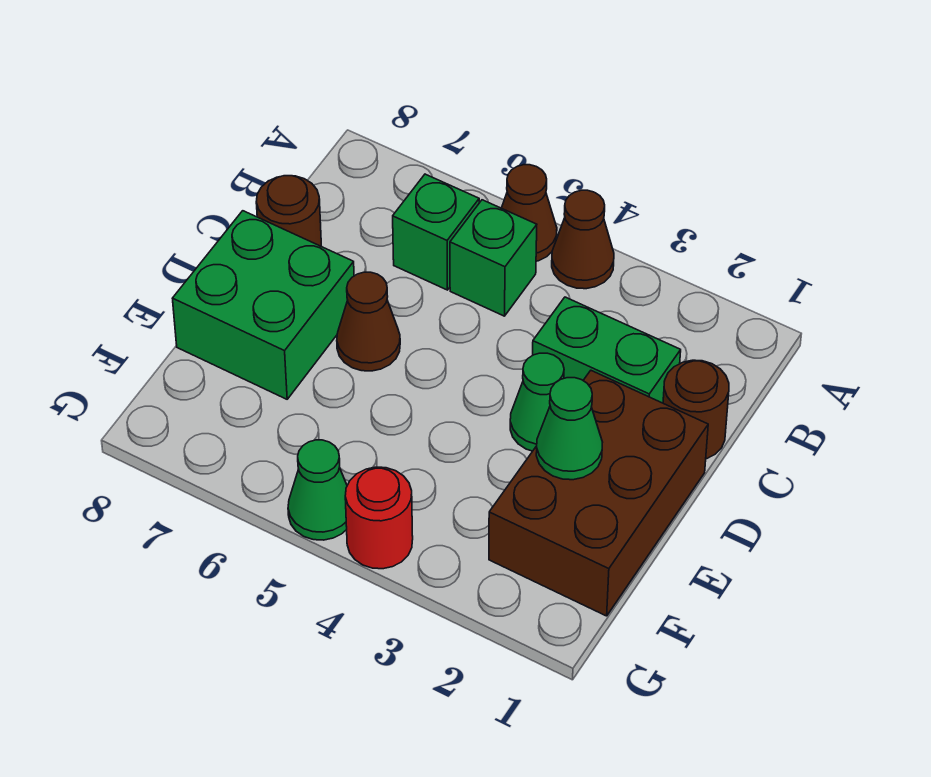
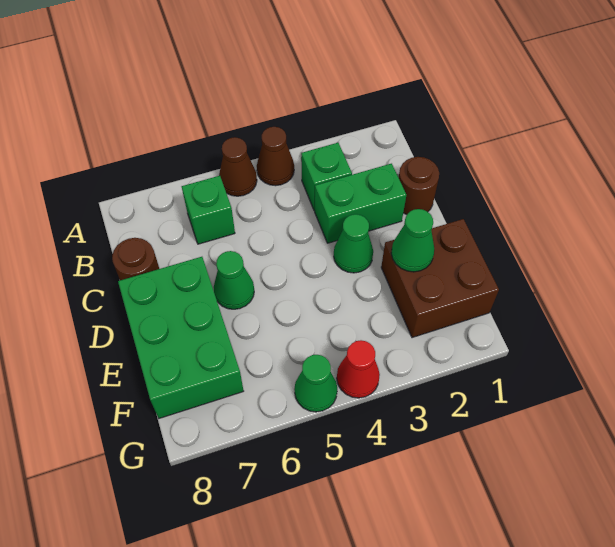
green brick B5 level 1 -> green brick B3 level 1
brown brick D1:F2 level 1 -> brown brick E1:F2 level 1
brown cone D6 level 1 -> green cone D6 level 1
green brick D7:E8 level 1 -> green brick D7:F8 level 1
red round brick G4 level 1 -> red cone G4 level 1

